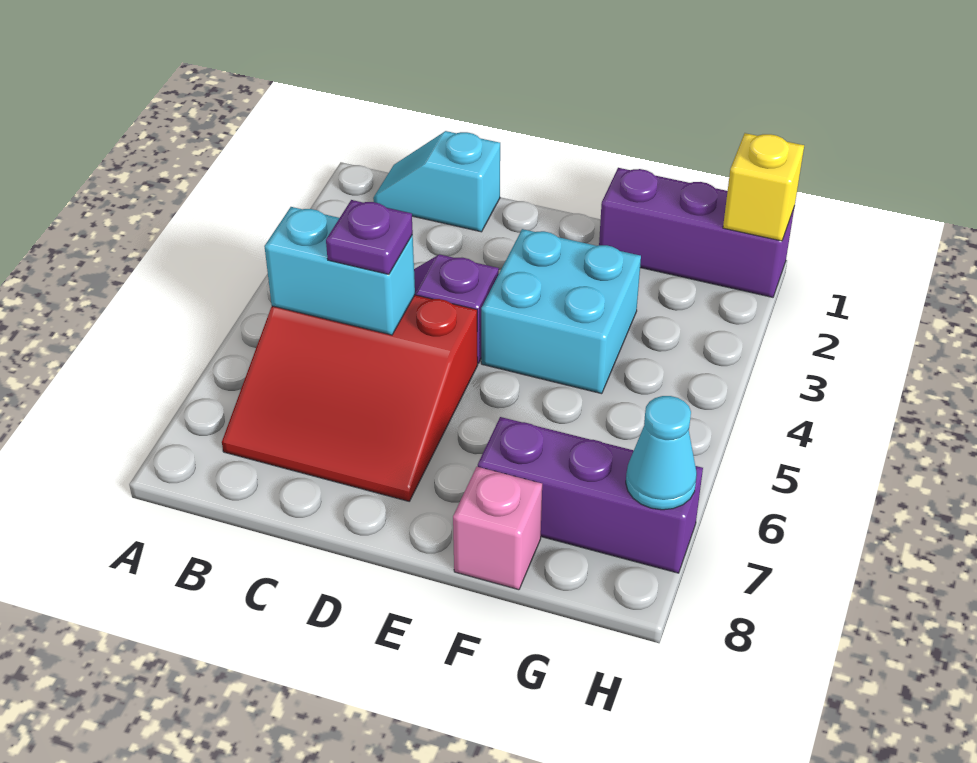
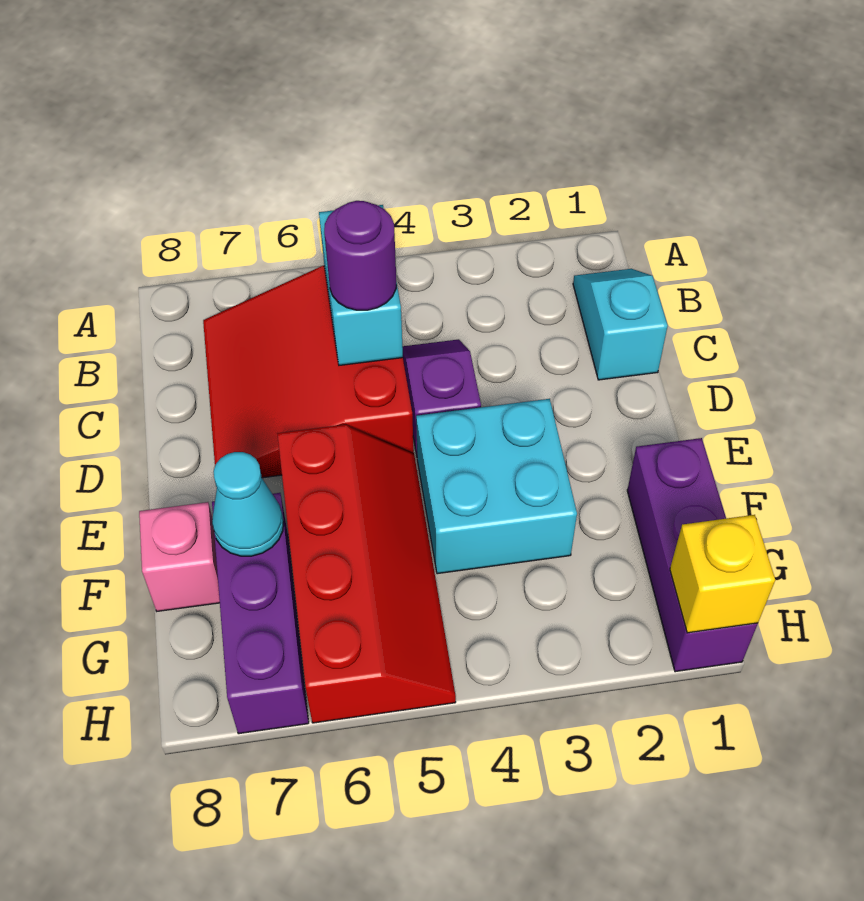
purple plate C5 level 3 -> purple round brick C5 level 3
none -> red slope E5:H6 level 1 top 6
cyan cone H7 level 2 -> cyan cone F7 level 2

